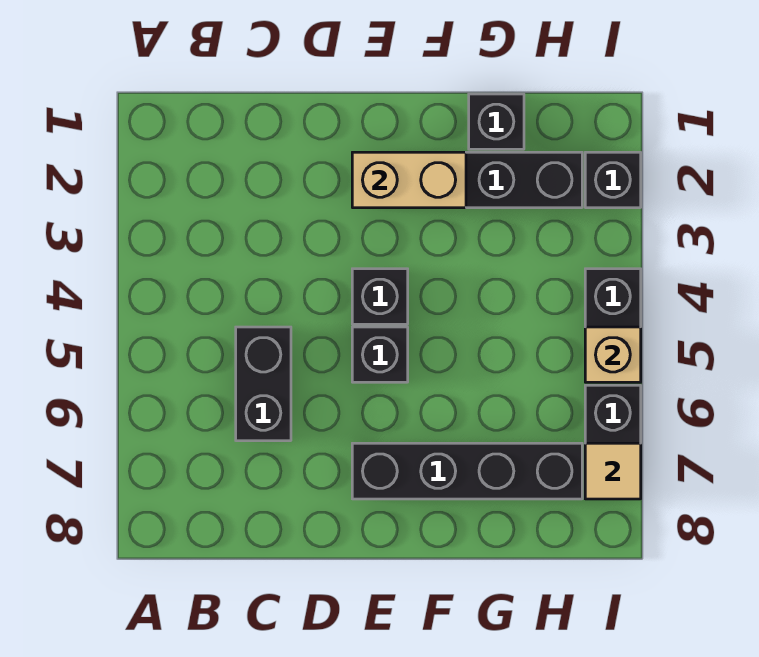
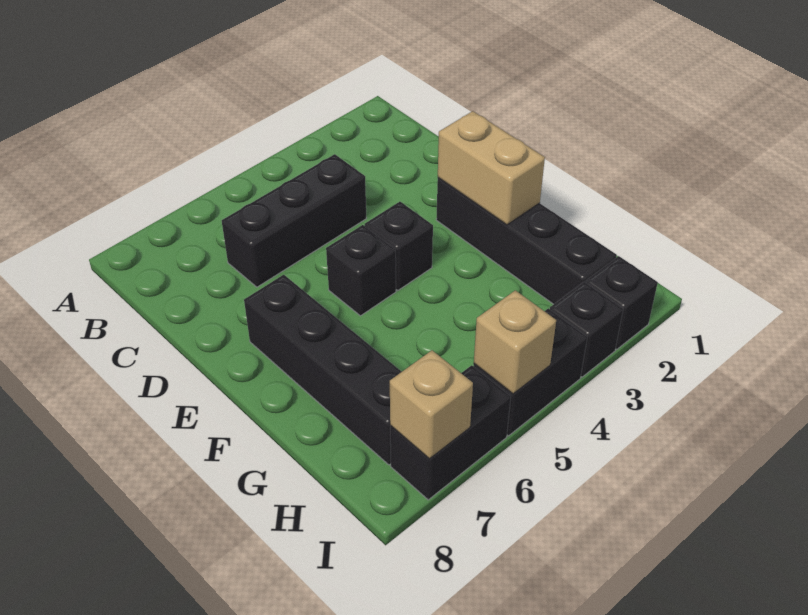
black brick C5:C6 level 1 -> black brick C4:C6 level 1
black brick G1 level 1 -> black brick I3 level 1
tan tile I7 level 2 -> tan brick I7 level 2

